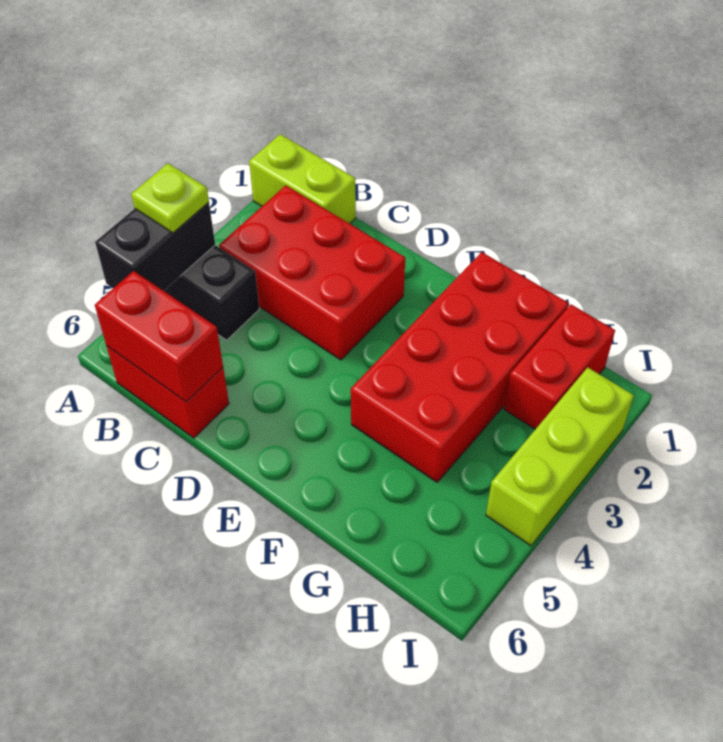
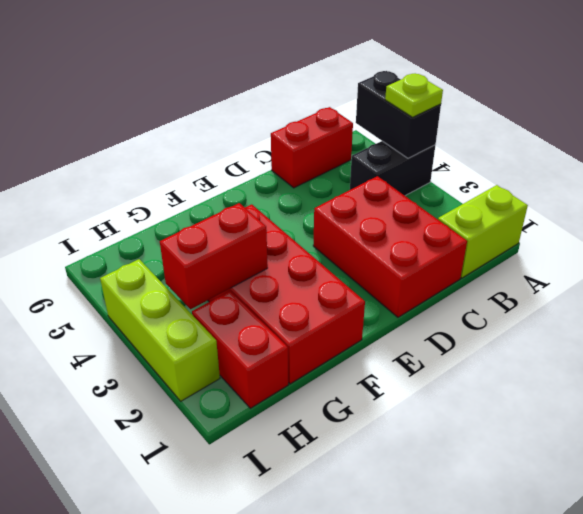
red brick B2:D3 level 1 -> red brick C1:D3 level 1
red brick B6:C6 level 2 -> red brick G3:H3 level 2

